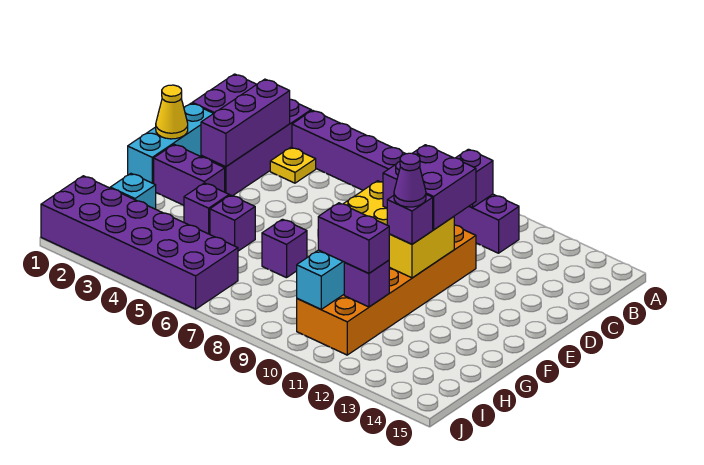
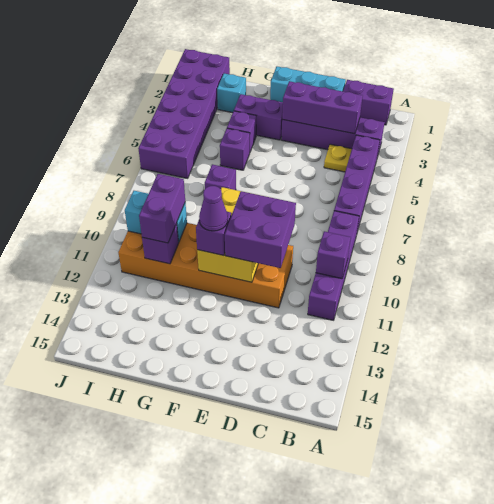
yellow cone E1 level 2 -> none
purple brick F2:F3 level 1 -> purple brick F3:G3 level 1

